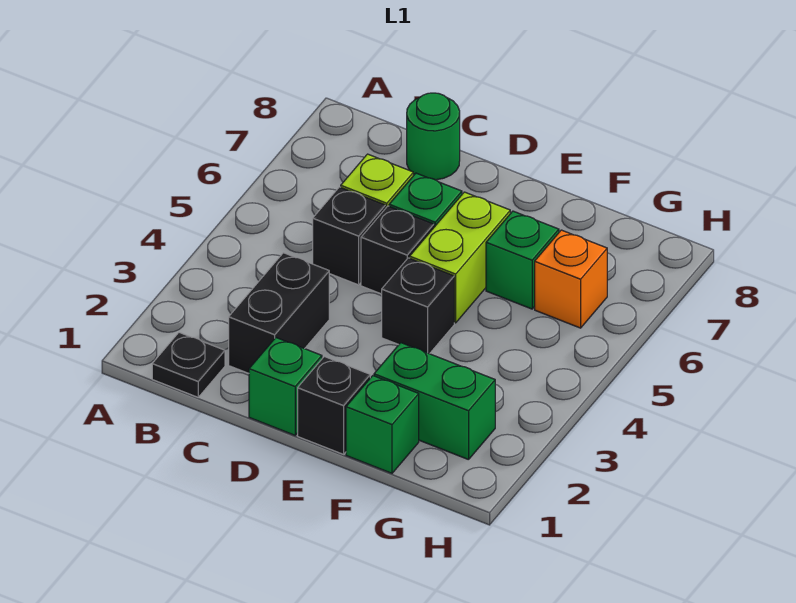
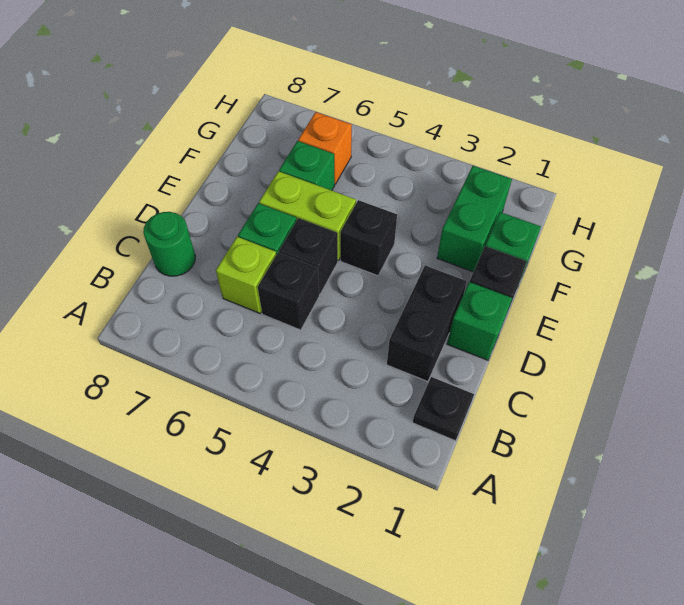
black brick C2:C3 level 1 -> black brick C2:D2 level 1

